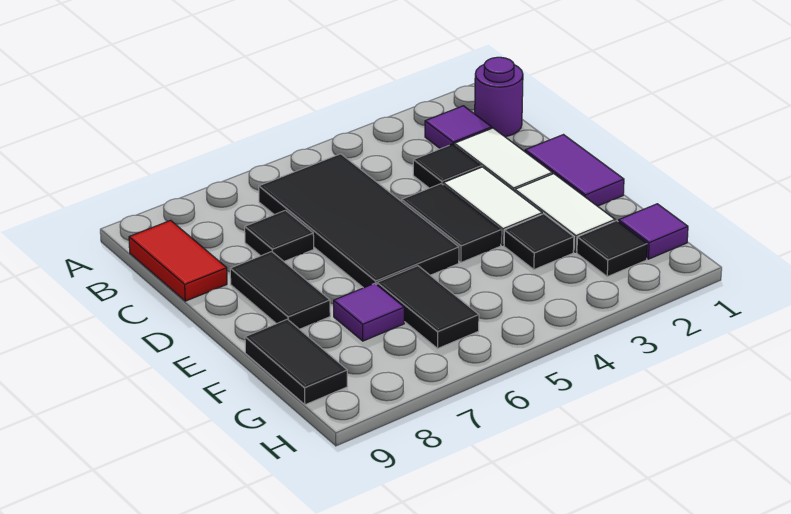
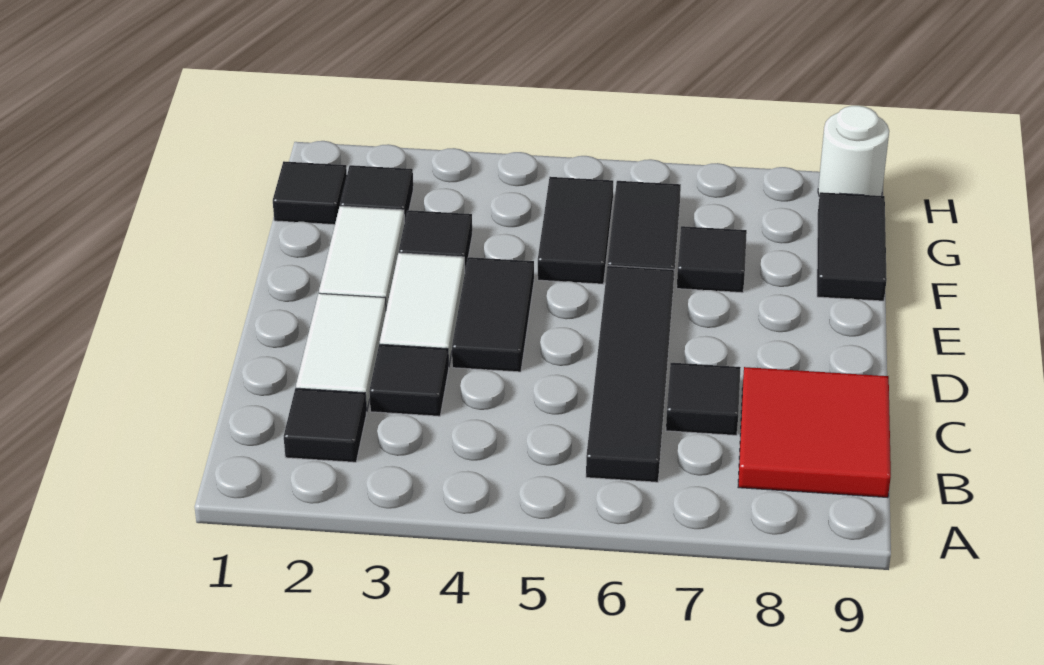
purple round brick B1 level 1 -> none
purple tile B2 level 1 -> black tile B2 level 1
black tile B5:E6 level 1 -> black tile B6:E6 level 1
red tile B9:C9 level 1 -> red tile B8:C9 level 1
purple tile D1:E1 level 1 -> none
black tile D8:E8 level 1 -> black tile F5:G5 level 1
purple tile F7 level 1 -> black tile F7 level 1
purple tile G1 level 1 -> black tile G1 level 1
none -> white round brick H9 level 1

